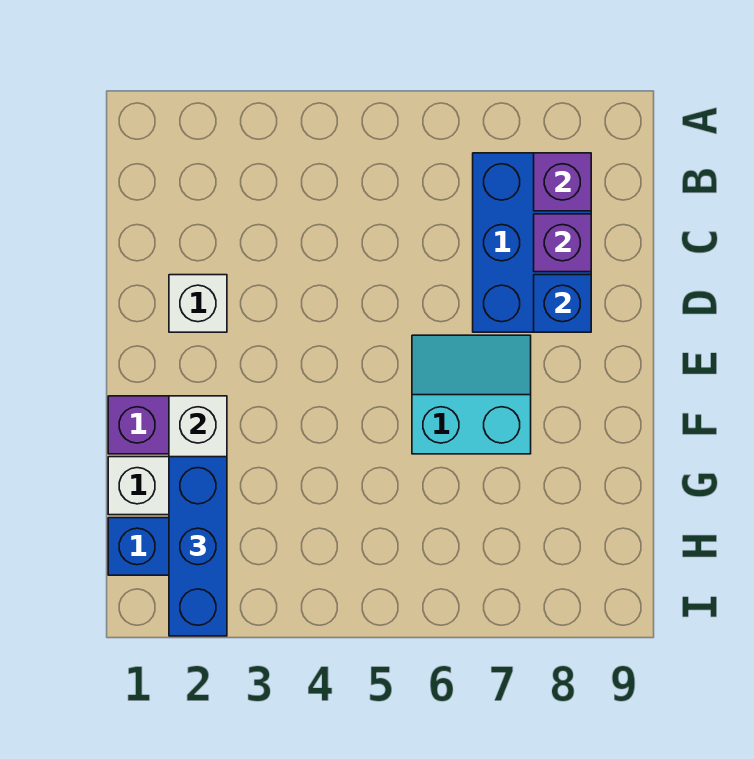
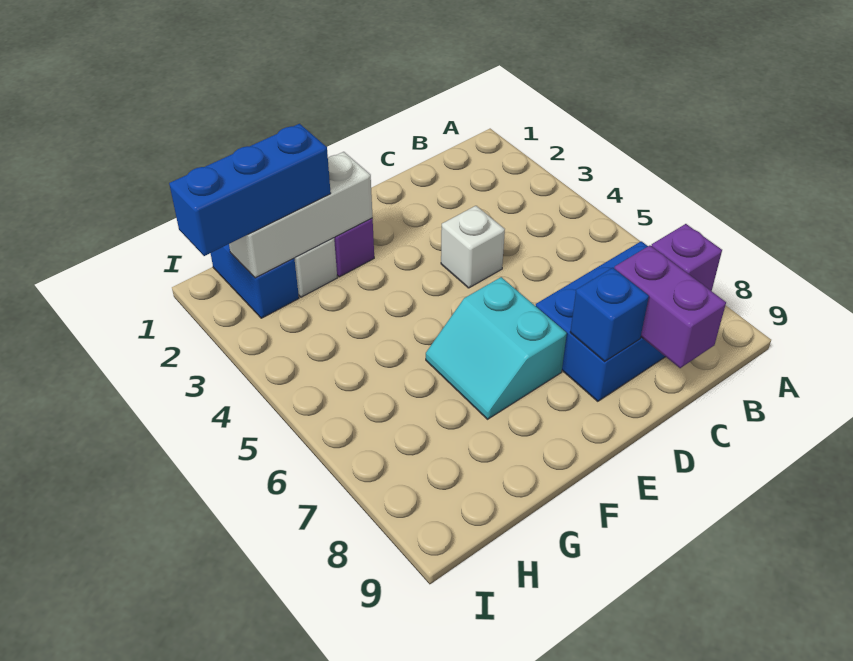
purple brick C8 level 2 -> purple brick C8:C9 level 2
white brick D2 level 1 -> white brick D4 level 1
cyan slope E6:F7 level 1 top F -> cyan slope E6:F7 level 1 top E

